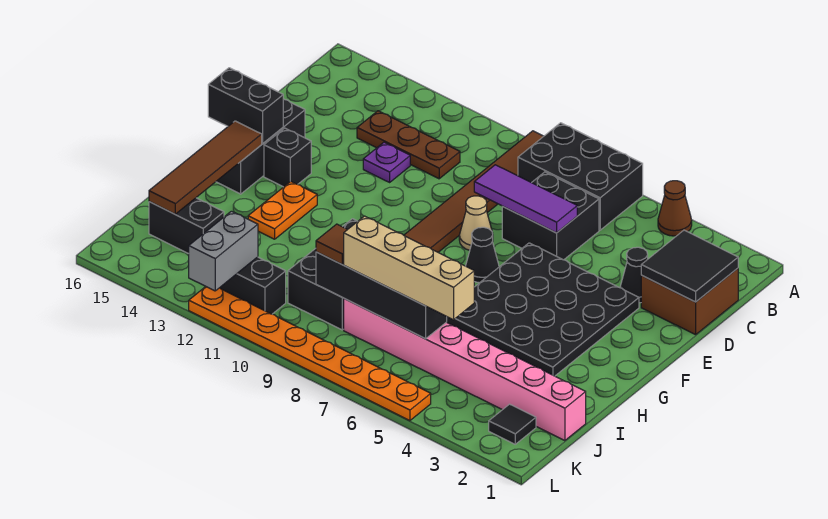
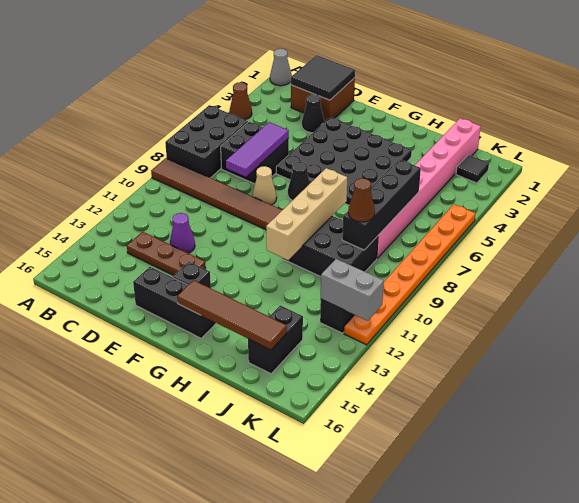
none -> grey cone A1 level 1
brown plate C11:C13 level 1 -> brown plate C13:E13 level 1
purple plate D12 level 1 -> purple cone D12 level 1
black brick F15:F16 level 2 -> none
orange plate G13:H13 level 1 -> none
tan brick J5:J8 level 3 -> tan brick H8:H11 level 2
brown tile J9 level 3 -> brown cone J9 level 3

